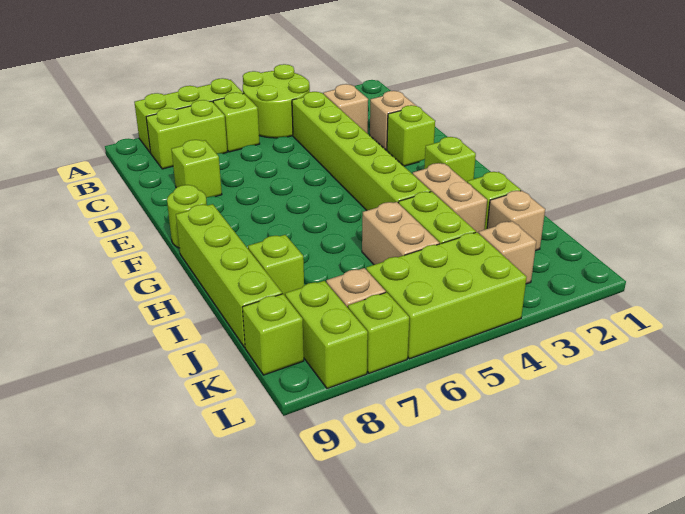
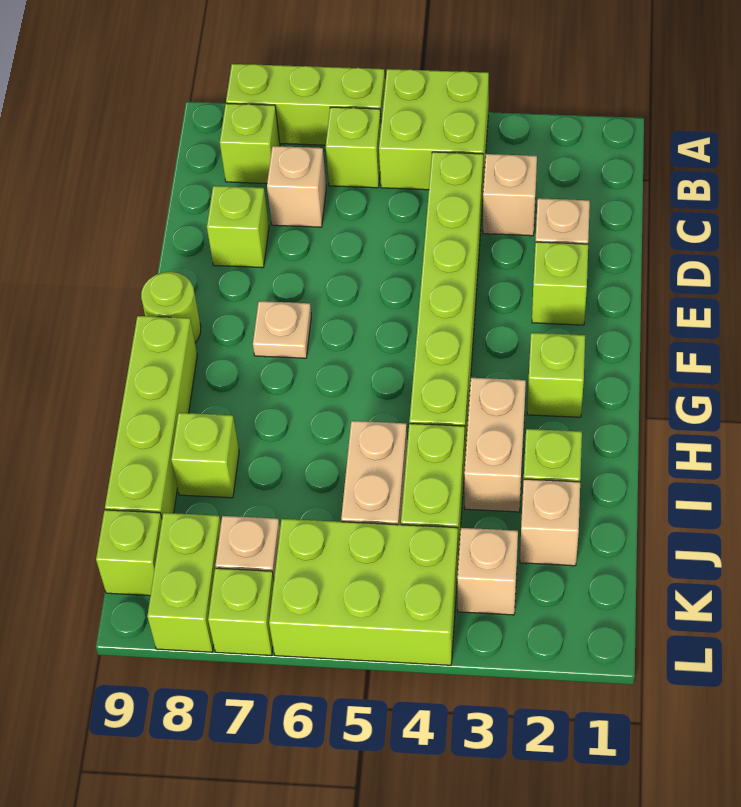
lime round brick A4:B5 level 1 -> lime brick A4:B5 level 1
lime brick B7:B8 level 1 -> lime brick B8 level 1
none -> tan brick C7 level 1
none -> tan plate F7 level 1

